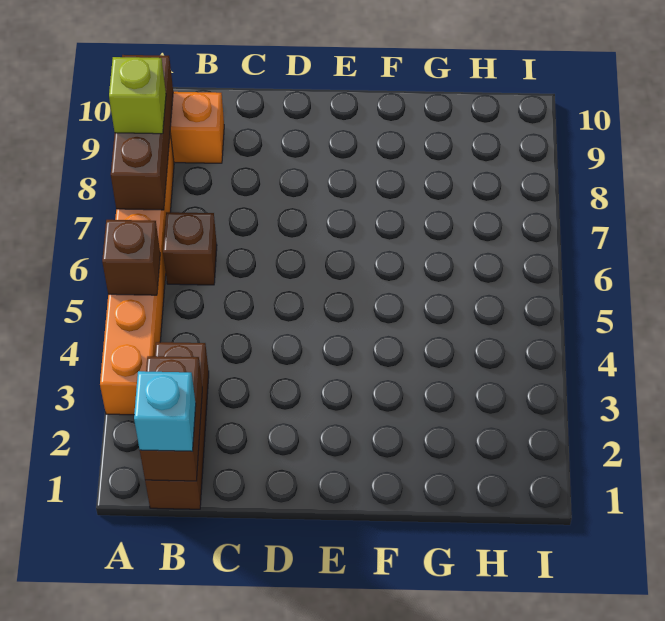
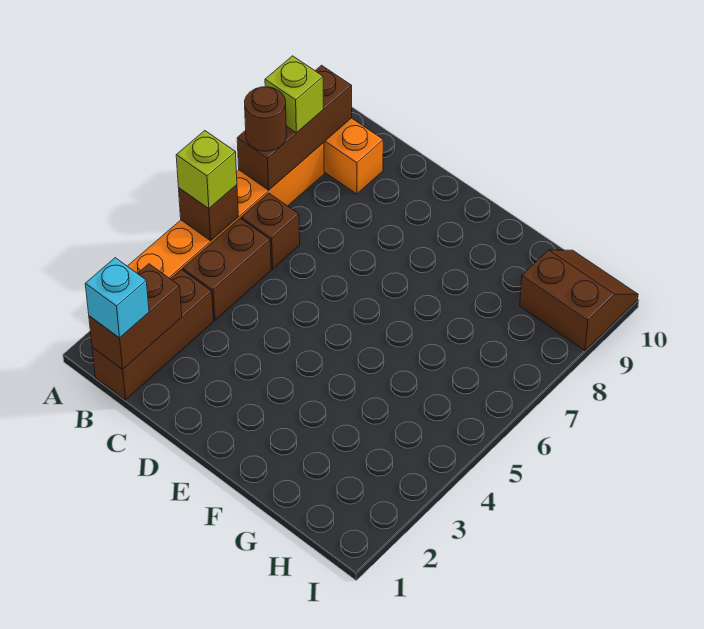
none -> lime brick A5 level 3
none -> brown round brick A7 level 3
none -> brown brick B4:B5 level 1
none -> brown slope H9:I10 level 1 top 9

